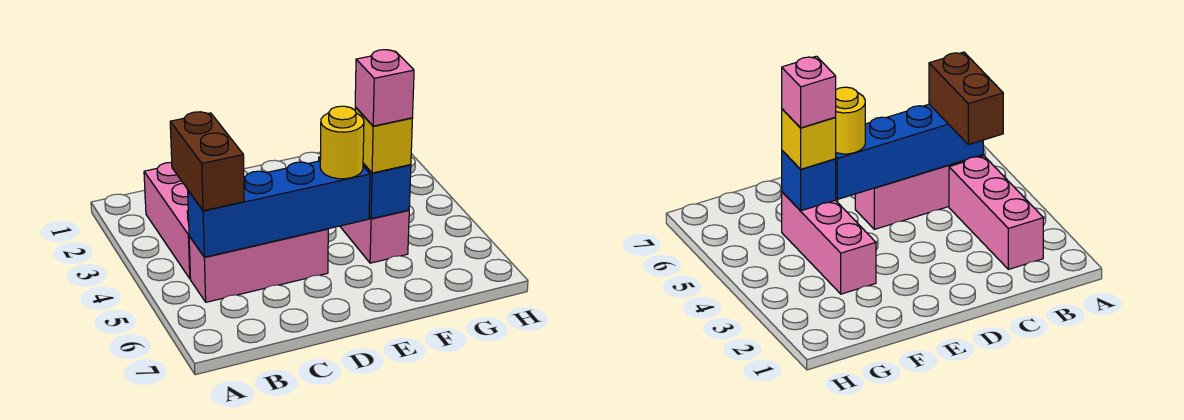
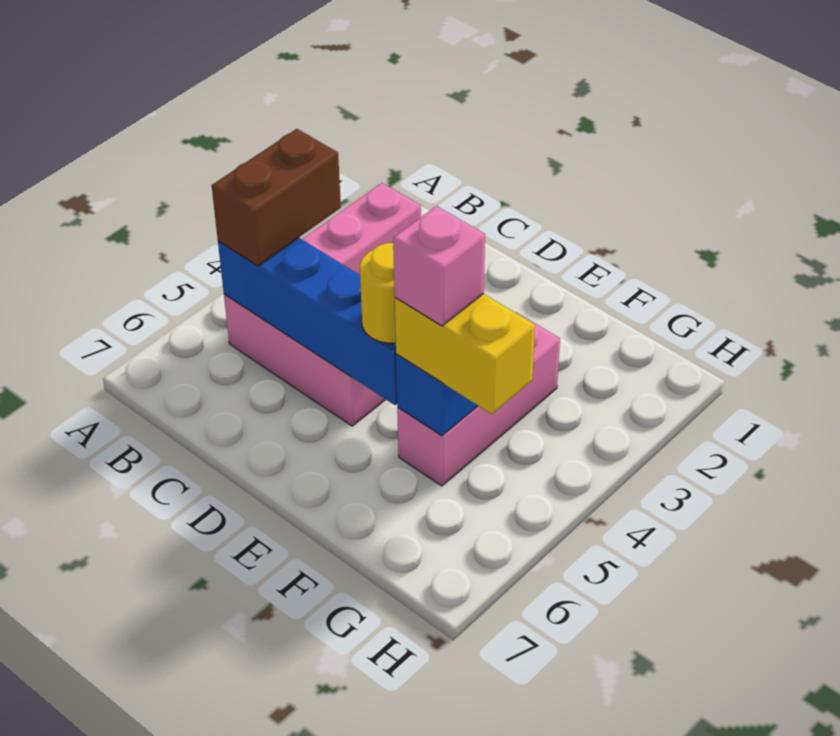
yellow brick F5 level 3 -> yellow brick F5:G5 level 3

